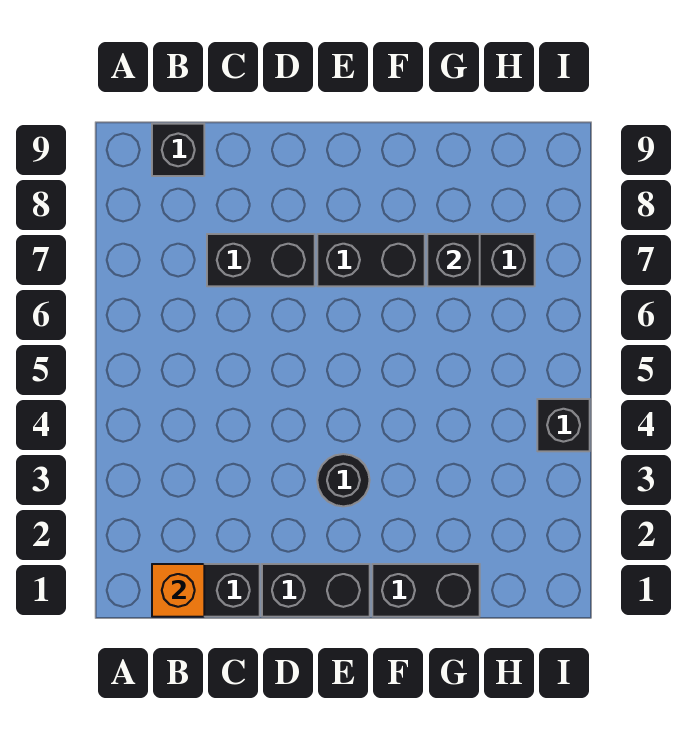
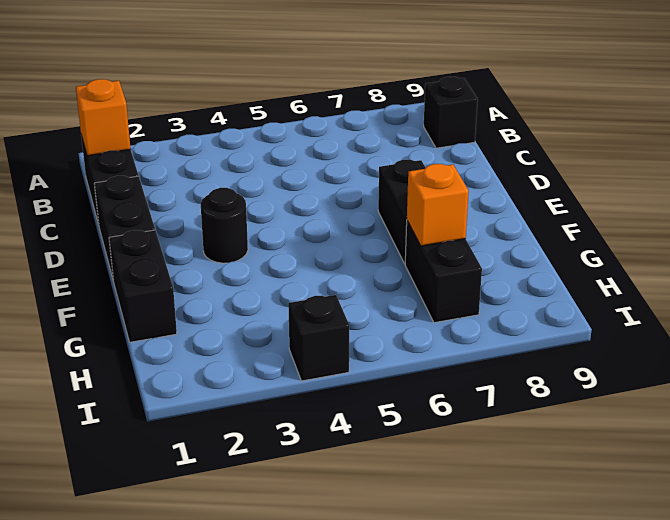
black brick C7:D7 level 1 -> none
black brick G7 level 2 -> orange brick G7 level 2

